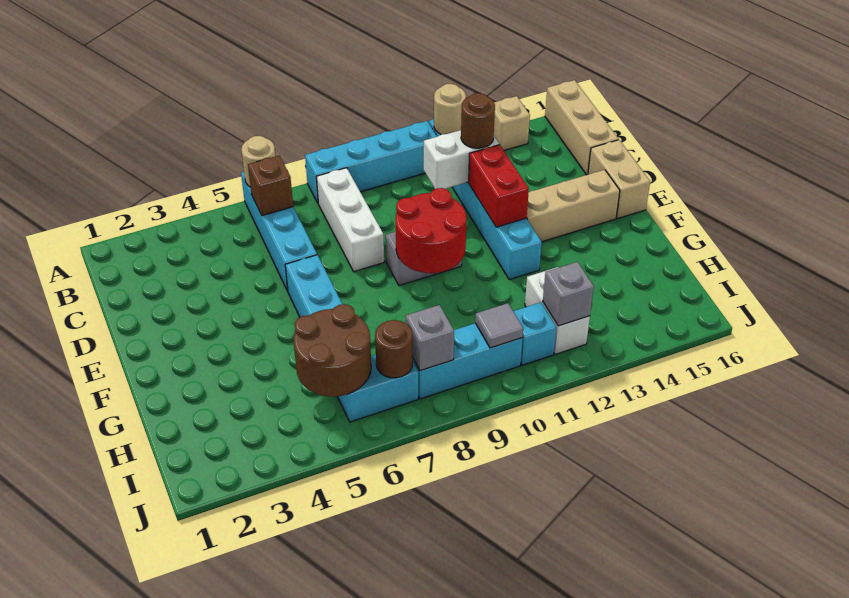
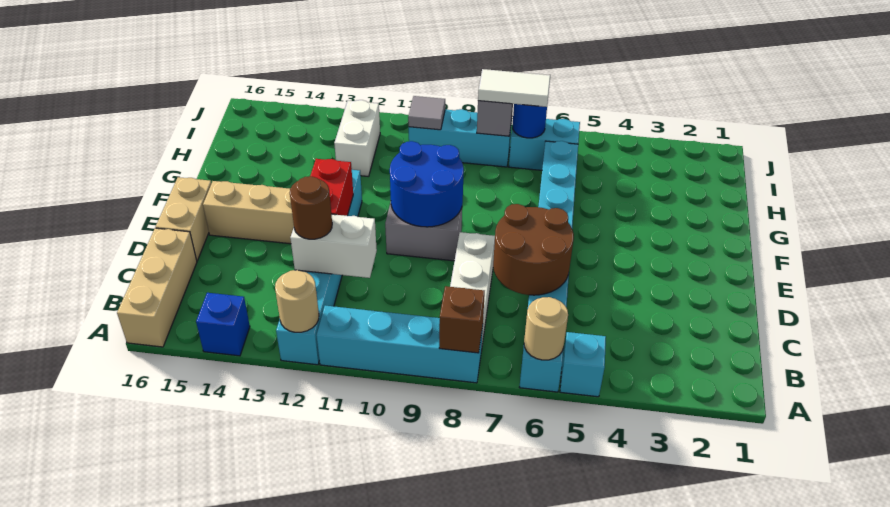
tan brick A14 level 1 -> blue brick A14 level 1
brown brick B6 level 2 -> brown brick A8 level 2
red round brick E9:F10 level 2 -> blue round brick E9:F10 level 2
brown round brick H5:I6 level 2 -> brown round brick C6:D7 level 2
brown round brick I7 level 2 -> blue round brick I7 level 2
none -> white tile I7:I8 level 3
cyan brick I11 level 1 -> cyan brick A5 level 1
grey brick I12 level 2 -> none

